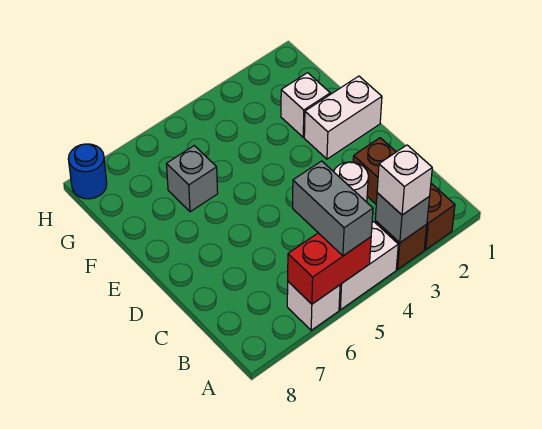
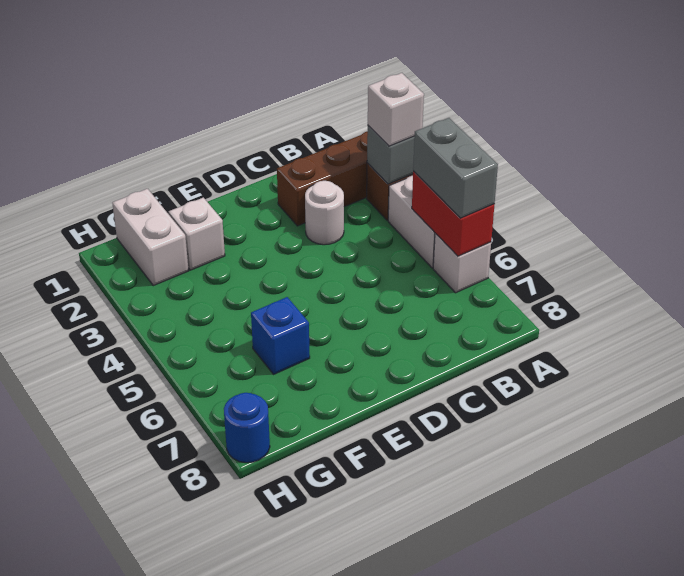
grey brick A5:B5 level 3 -> grey brick A5:A6 level 3
white brick E1:E2 level 1 -> white brick G1:G2 level 1
grey brick F6 level 1 -> blue brick F6 level 1

